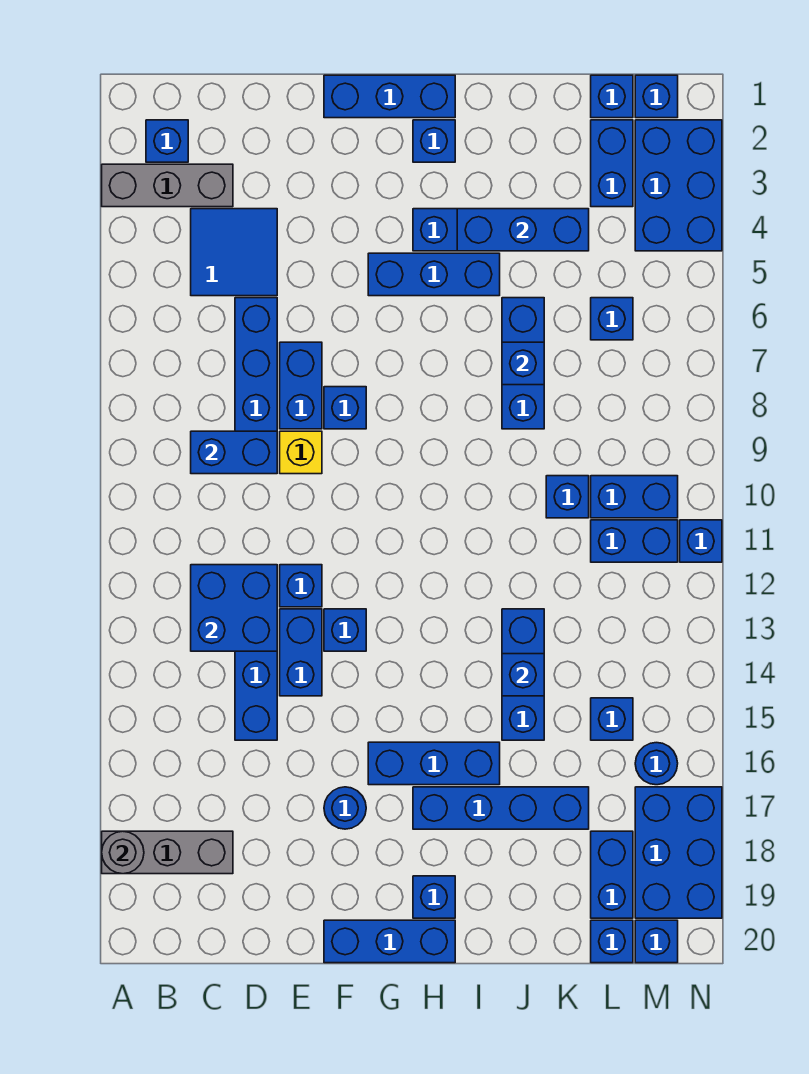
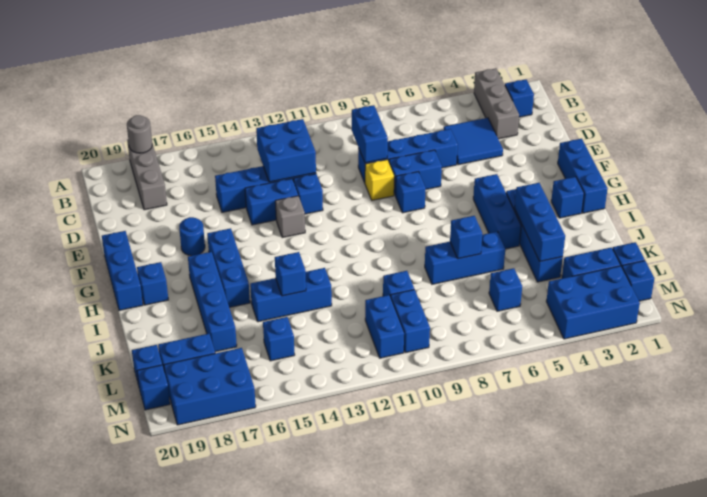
blue brick F13 level 1 -> grey brick F13 level 1
blue round brick M16 level 1 -> none
blue brick N11 level 1 -> none

